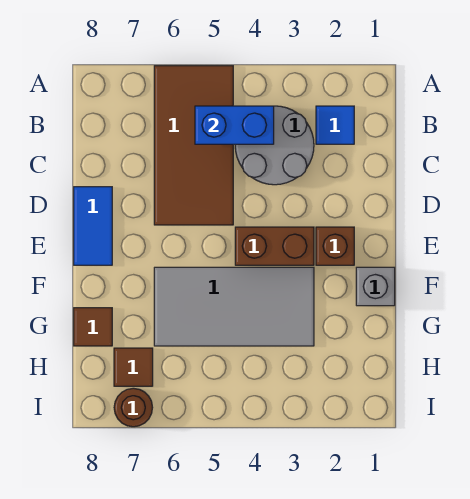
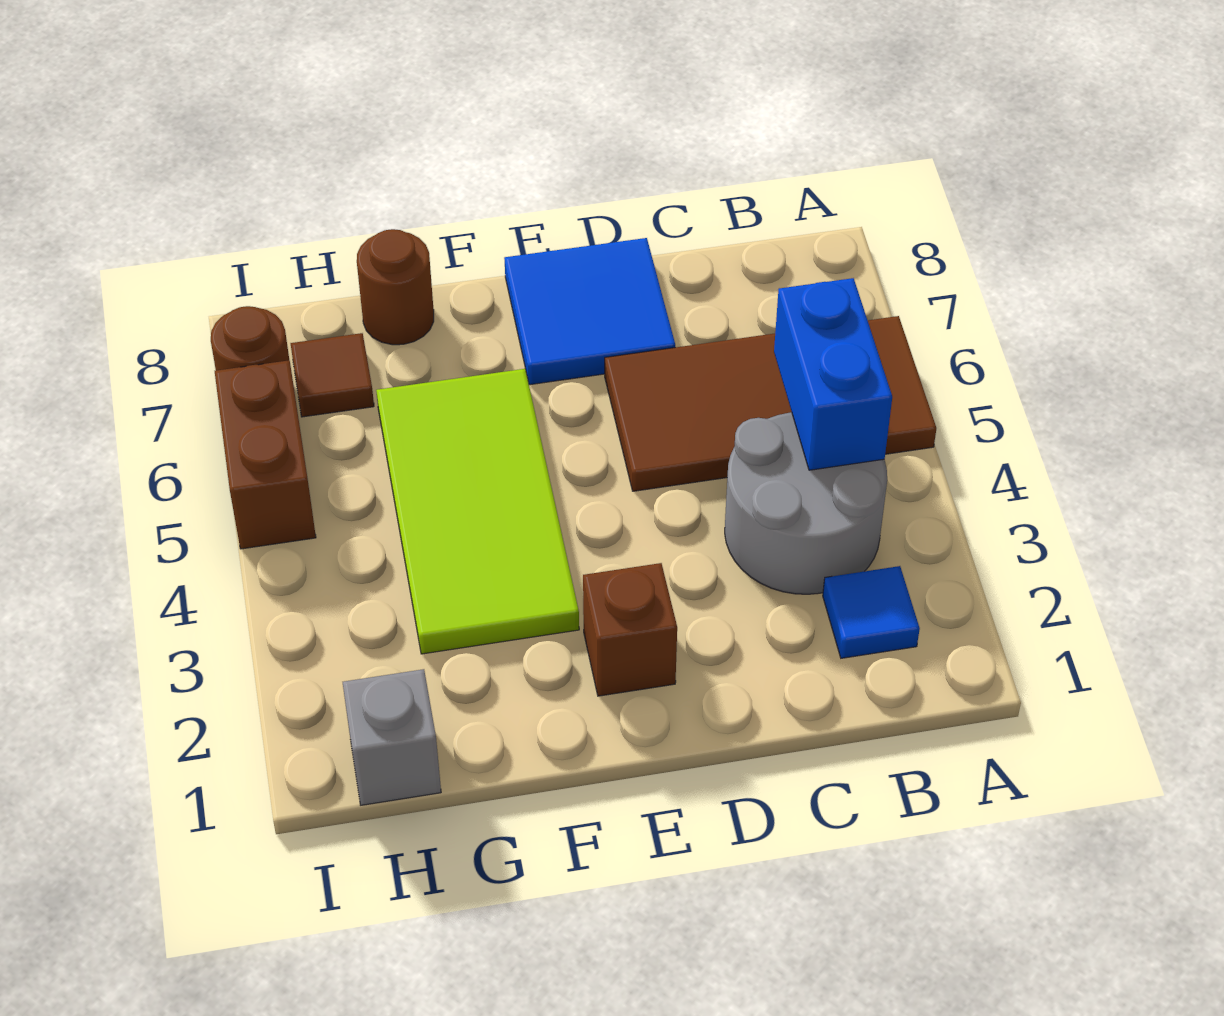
blue tile D8:E8 level 1 -> blue tile D7:E8 level 1
brown brick E3:E4 level 1 -> brown brick I5:I6 level 1
grey brick F1 level 1 -> grey brick H1 level 1
grey tile F3:G6 level 1 -> lime tile F3:G6 level 1
brown tile G8 level 1 -> brown round brick G8 level 1

